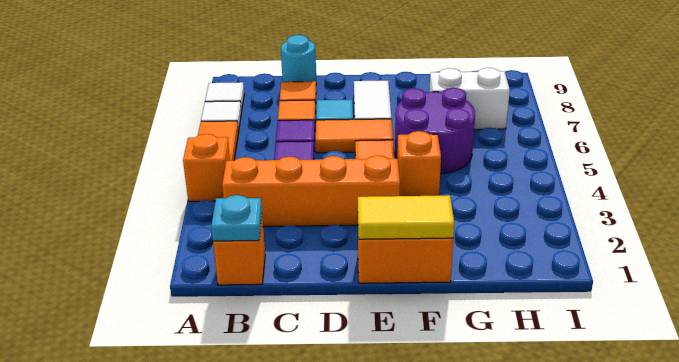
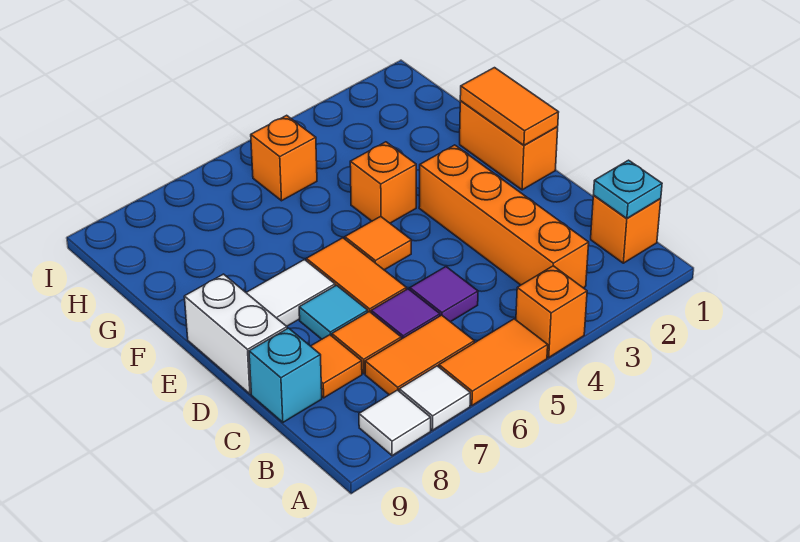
none -> orange tile B6:B7 level 1
cyan round brick C9 level 1 -> cyan brick C9 level 1
yellow tile E1:F1 level 2 -> orange tile E1:F1 level 2
purple round brick F5:G6 level 1 -> none
white brick G7:H7 level 1 -> white brick D9:E9 level 1
none -> orange brick H5 level 1

